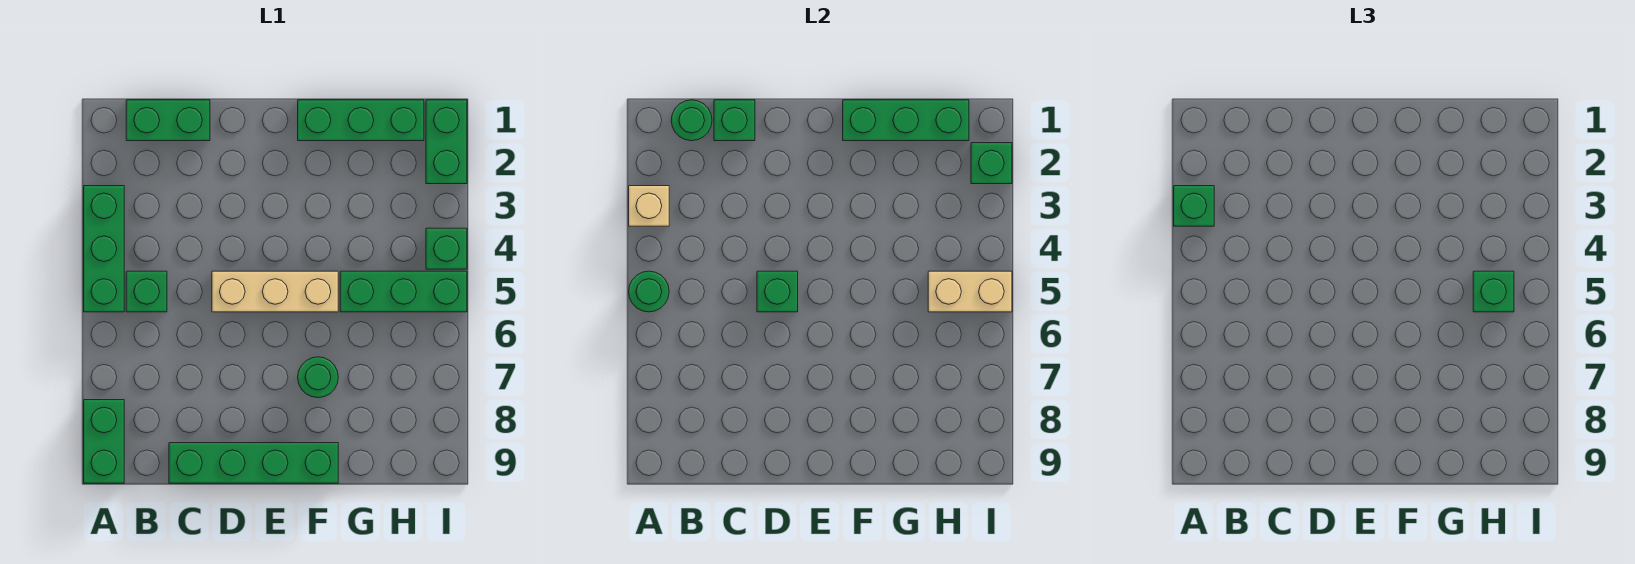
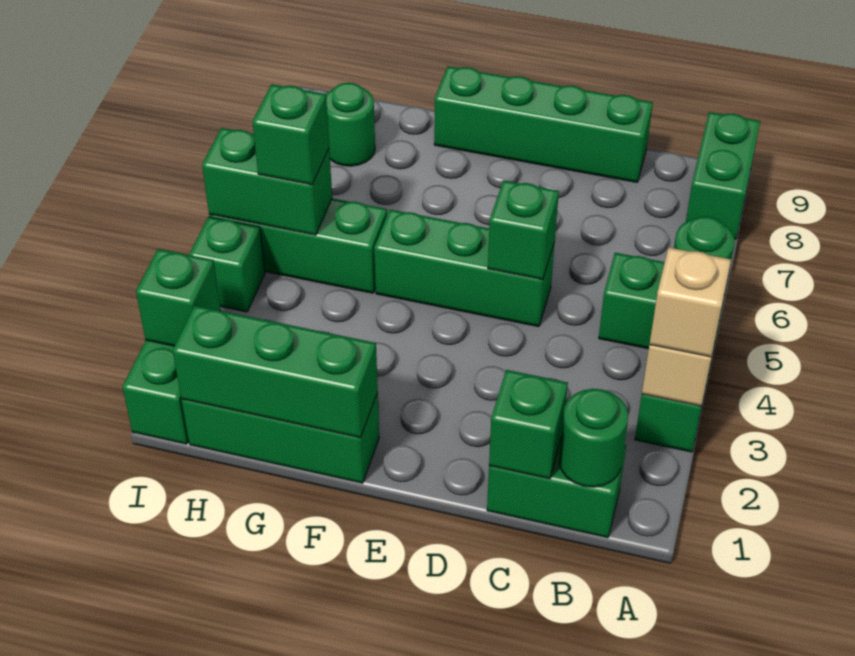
green brick A3 level 3 -> tan brick A3 level 3
tan brick D5:F5 level 1 -> green brick D5:F5 level 1
green round brick F7 level 1 -> green round brick H8 level 1
tan brick H5:I5 level 2 -> green brick H5:I5 level 2

